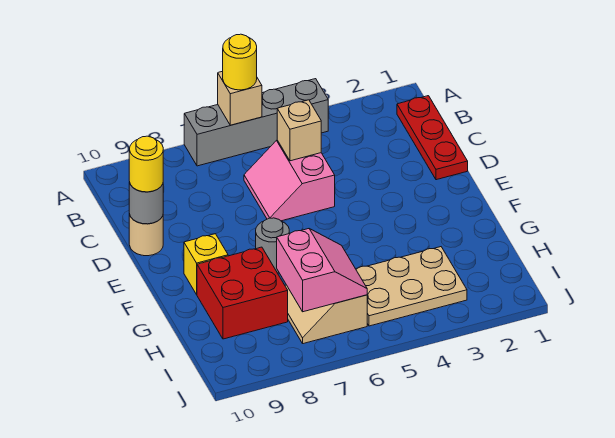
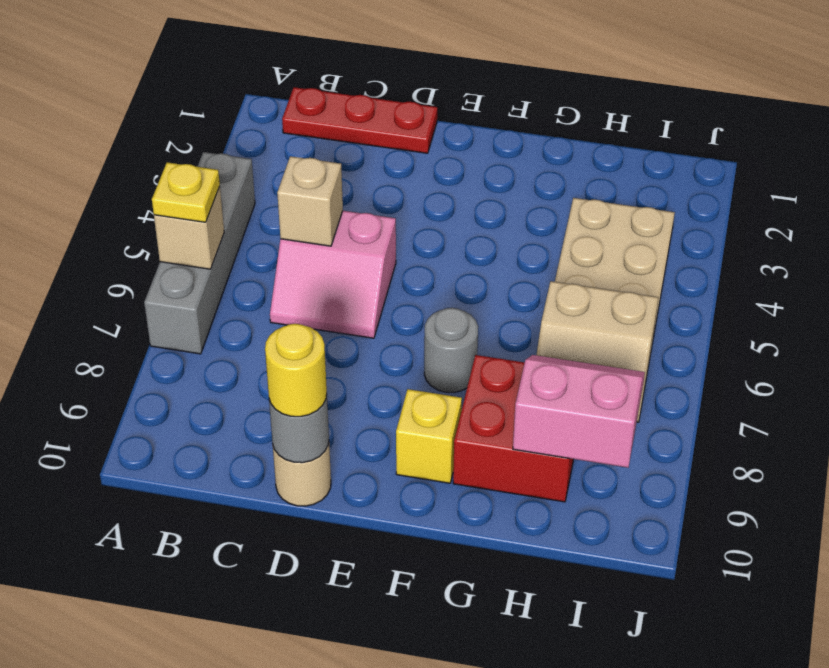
yellow round brick A6 level 3 -> yellow plate A6 level 3
pink slope H6:I7 level 2 top 7 -> pink slope H8:I9 level 2 top 9

